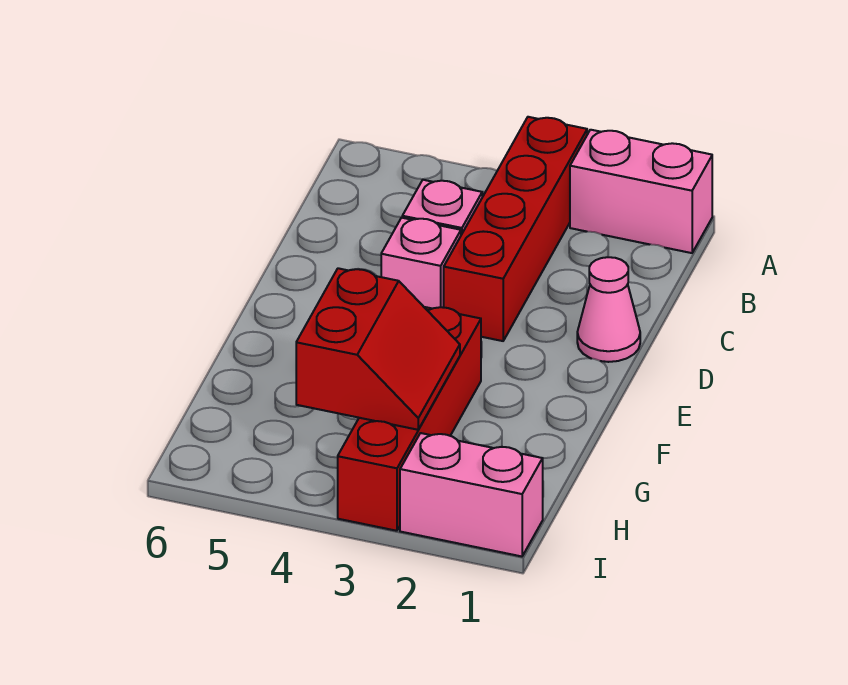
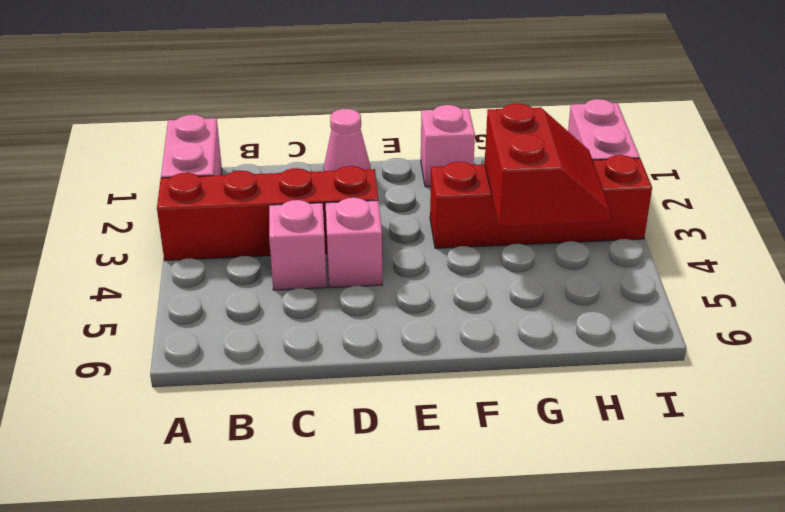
none -> pink brick F1 level 1
red slope G3:H4 level 2 top 4 -> red slope G3:H4 level 2 top G

